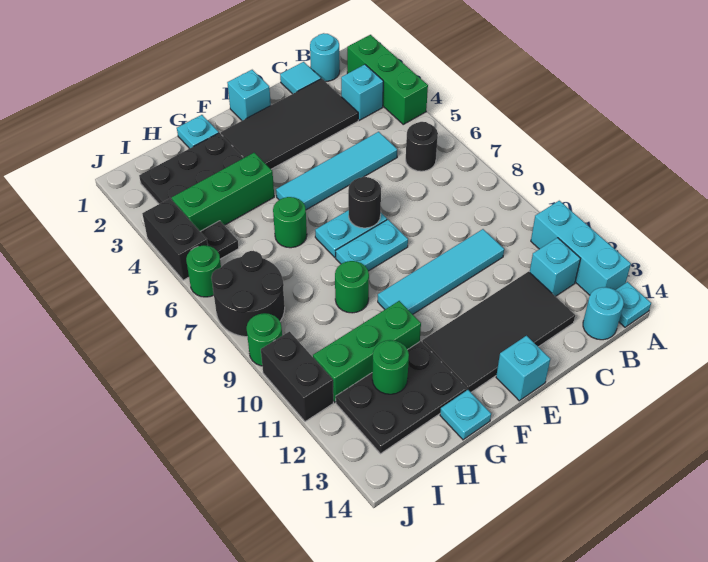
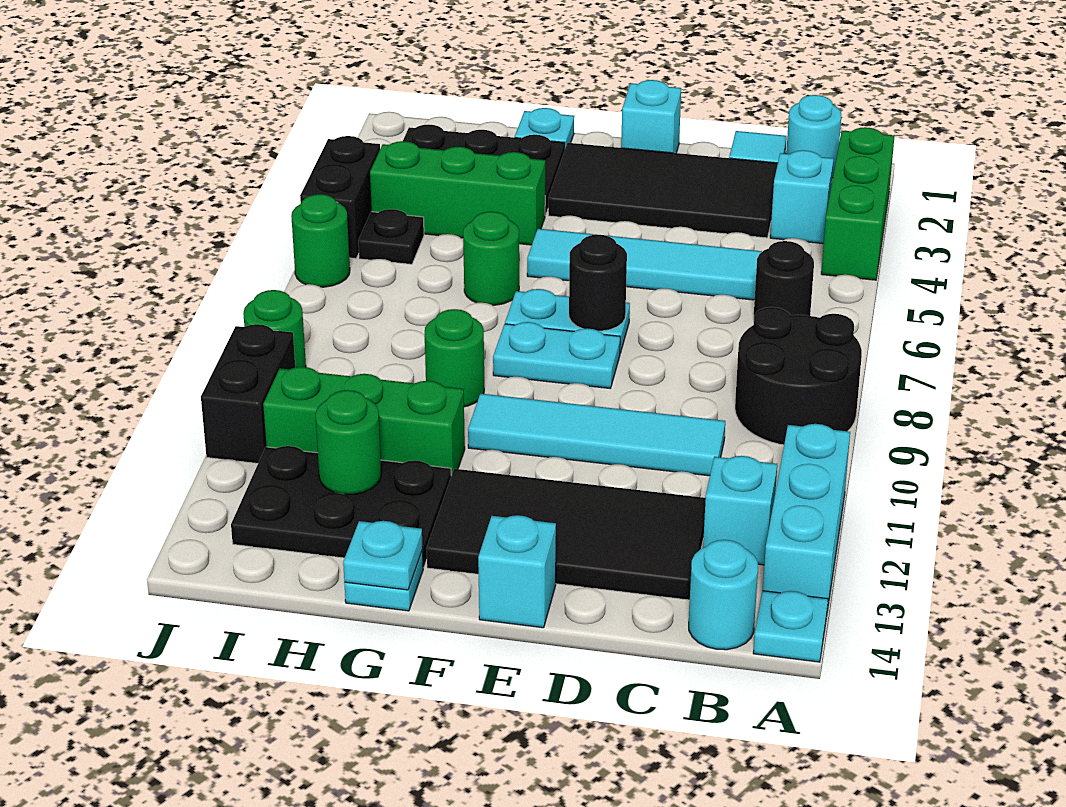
none -> cyan plate G14 level 2
black round brick I7:J8 level 1 -> black round brick A8:B9 level 1

